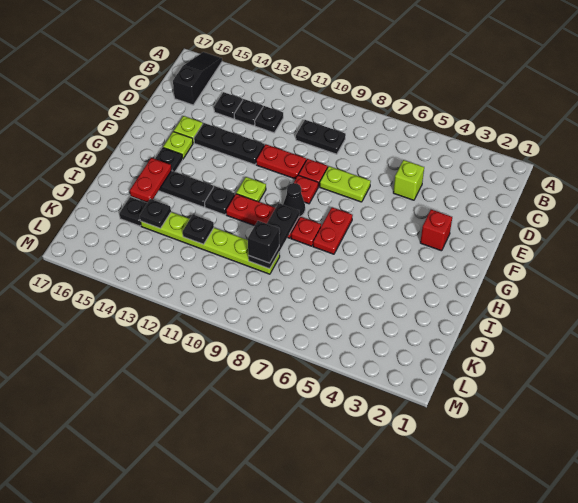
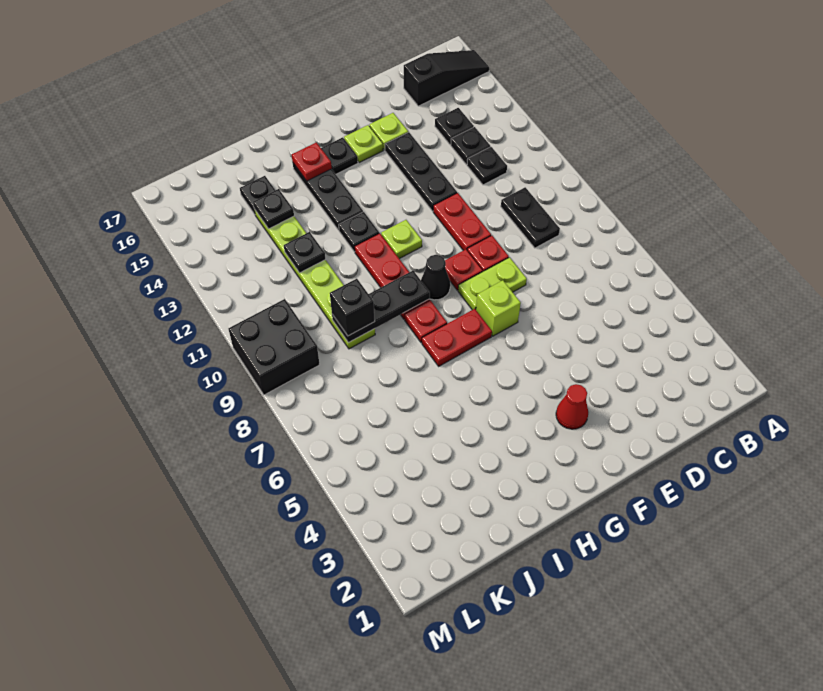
lime brick D5 level 1 -> lime brick F7 level 1
lime plate E7:E8 level 1 -> lime plate E8:F8 level 1
red brick F3 level 1 -> red cone F3 level 1
red plate H15:I15 level 2 -> red plate H15 level 2
none -> black brick L9:M10 level 1

